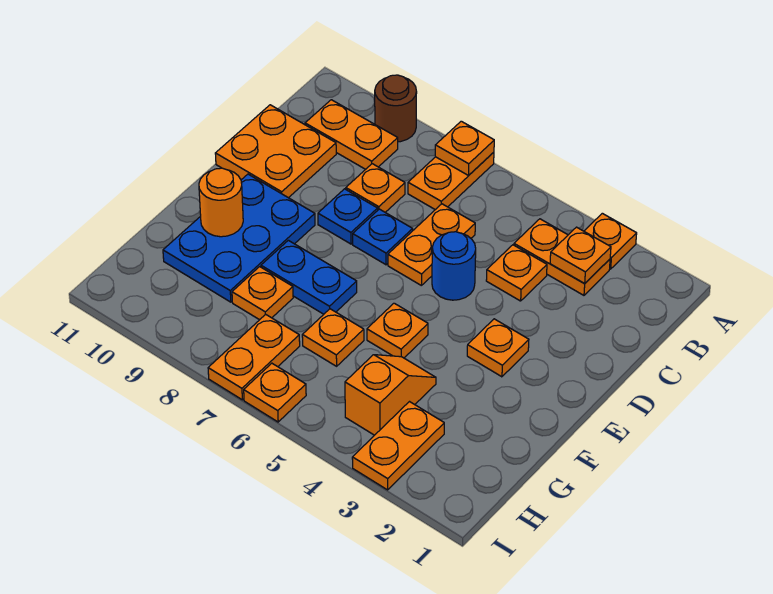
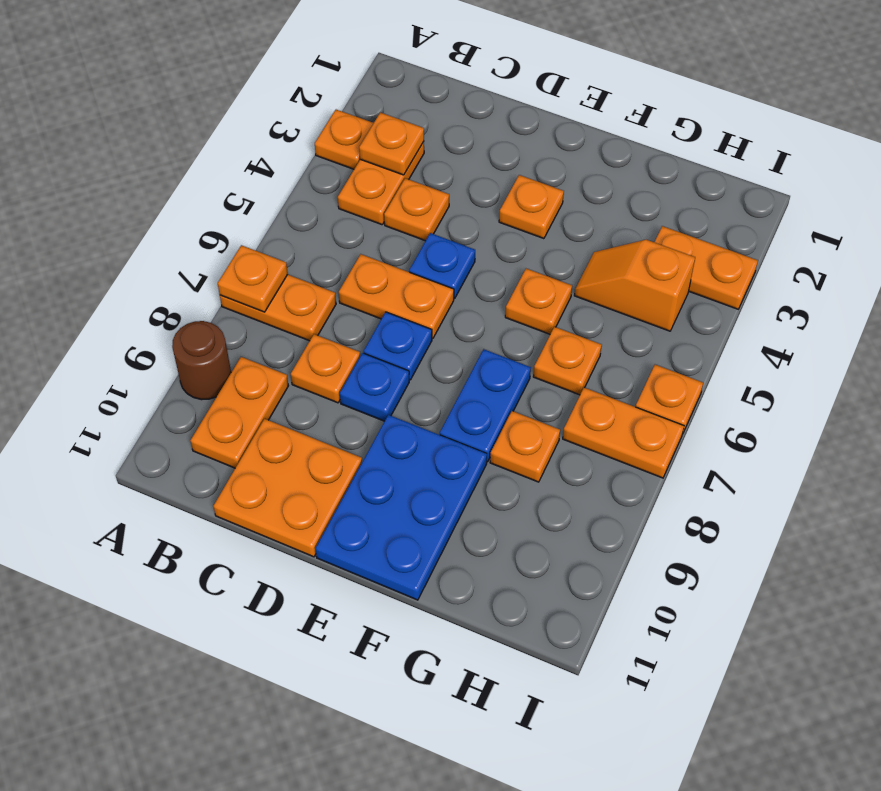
blue round brick D5 level 1 -> blue plate D5 level 1
blue plate E9:G10 level 1 -> blue plate E9:F11 level 1
orange round brick F10 level 2 -> none

